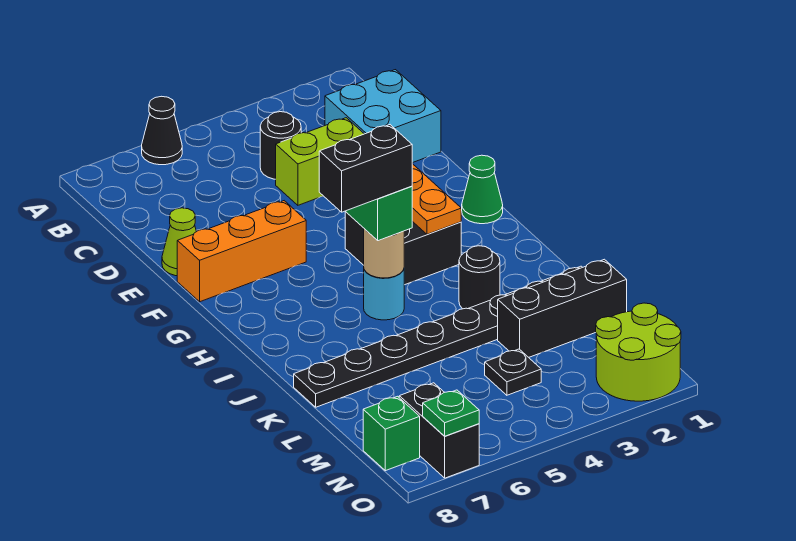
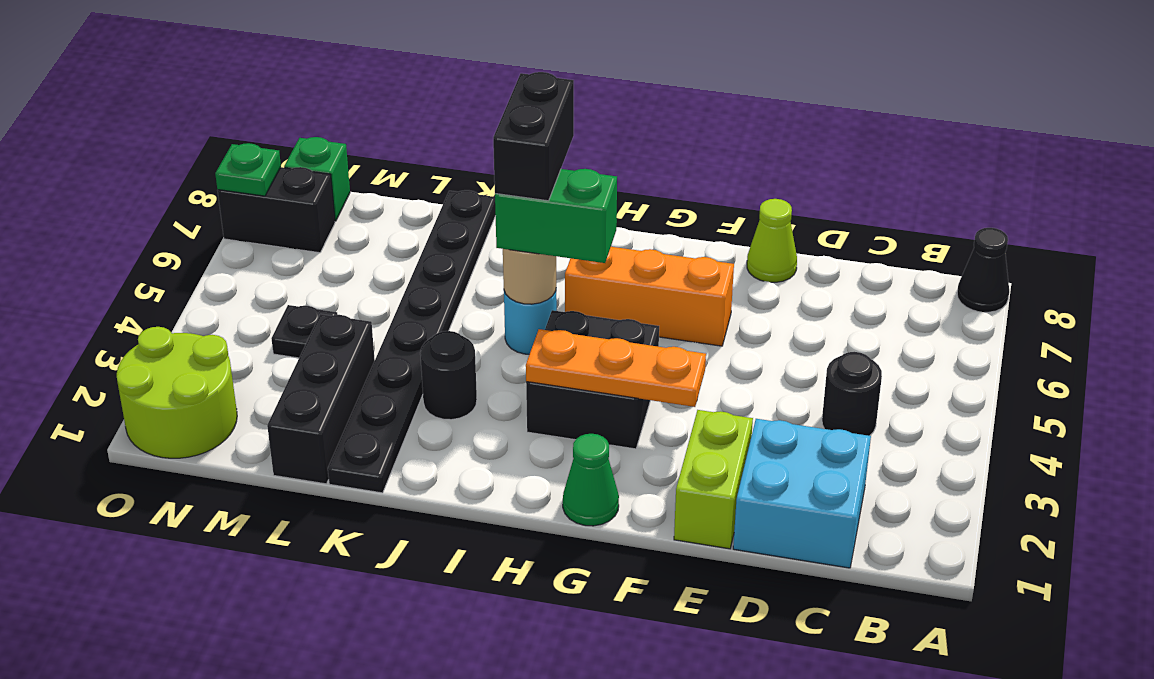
black cone A6 level 1 -> black cone A8 level 1
lime brick D3:D4 level 1 -> lime brick E1:E2 level 1
orange brick F6:F8 level 1 -> orange brick F6:H6 level 1

